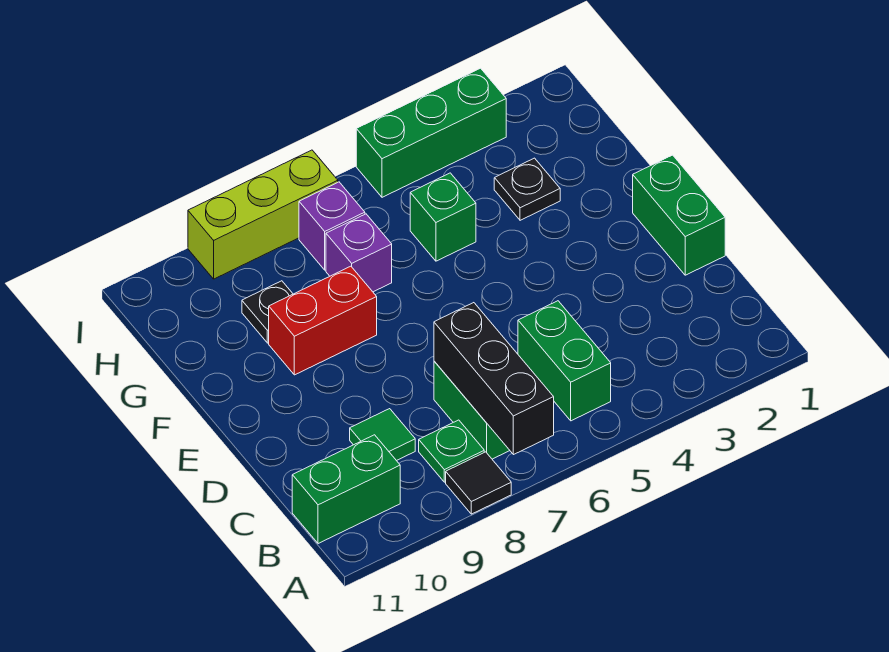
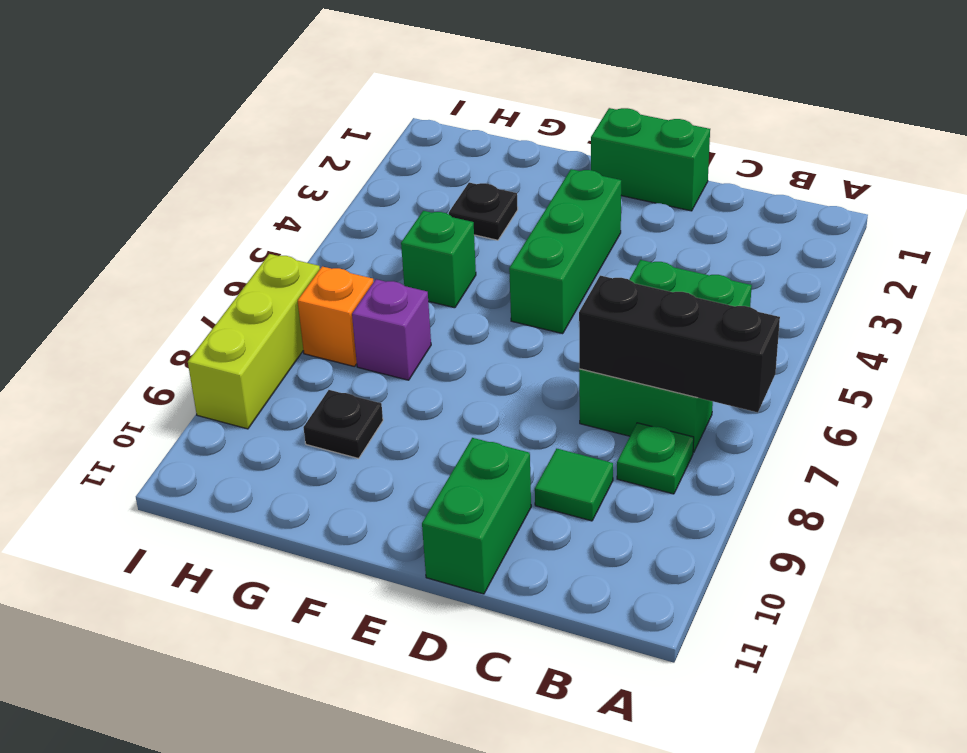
black tile A8 level 1 -> none
green brick B10:B11 level 1 -> green brick D10:D11 level 1
red brick F8:F9 level 1 -> none
purple brick H7 level 1 -> orange brick H7 level 1
green brick I3:I5 level 1 -> green brick E3:E5 level 1

